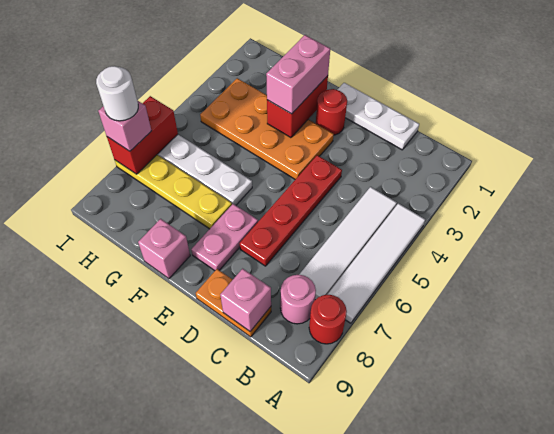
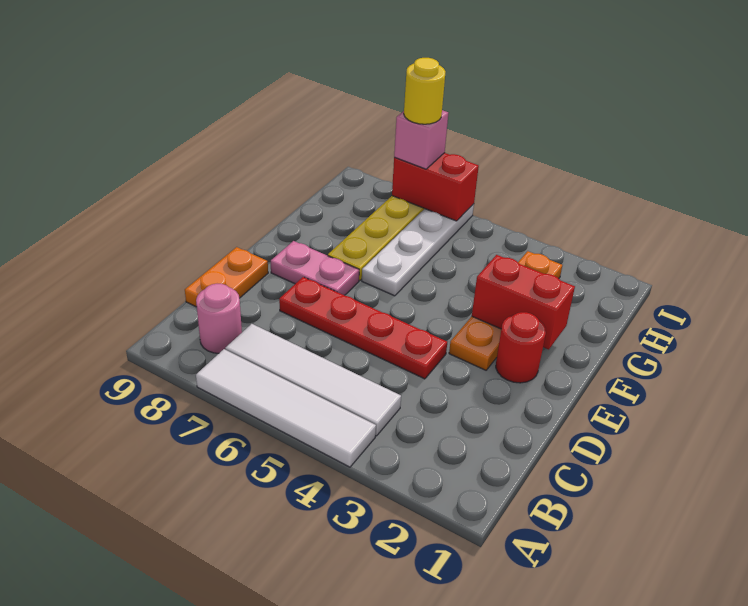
red round brick A8 level 1 -> none
white plate C1:E1 level 1 -> none
pink brick C9 level 2 -> none
orange plate E3:H4 level 1 -> orange plate E3:H3 level 1
pink brick F2:F3 level 3 -> none
pink brick F9 level 1 -> none
white round brick I7 level 4 -> yellow round brick I7 level 4

